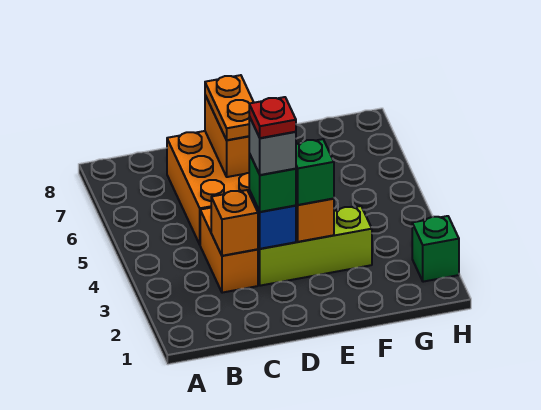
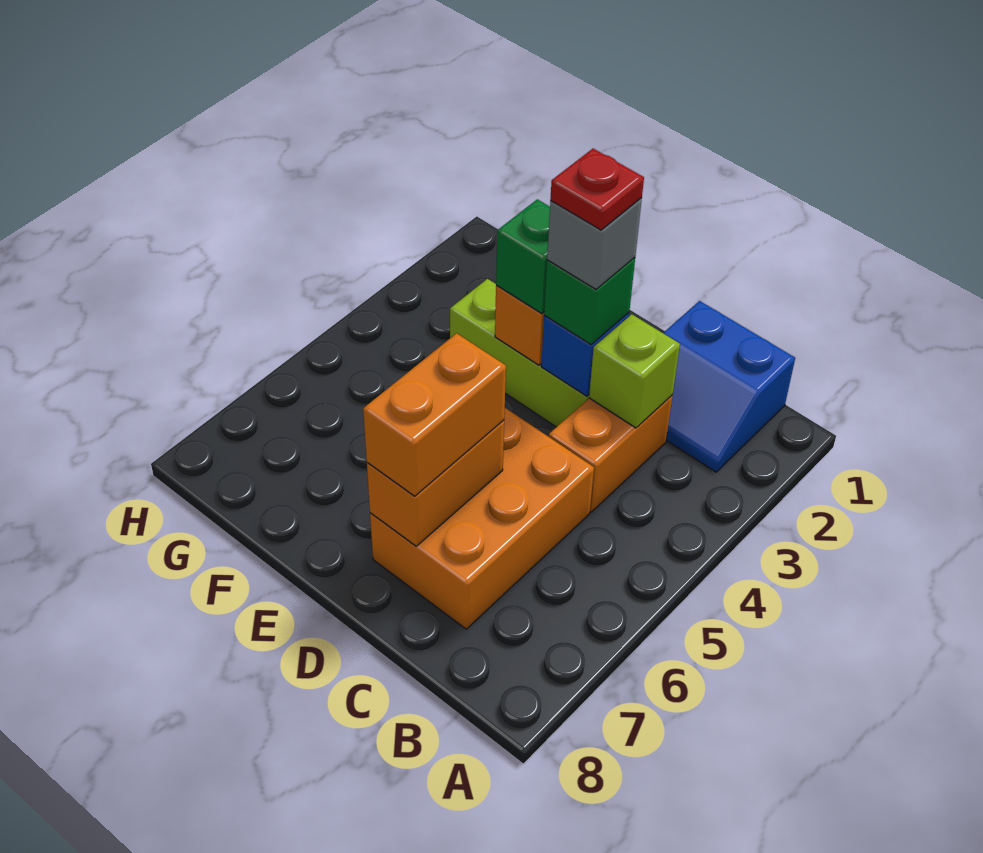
none -> blue slope B1:C2 level 1 top 1
orange brick C3 level 2 -> lime brick C3 level 2
orange plate D6:D7 level 3 -> orange brick D6:D7 level 3
green brick H2 level 1 -> none

